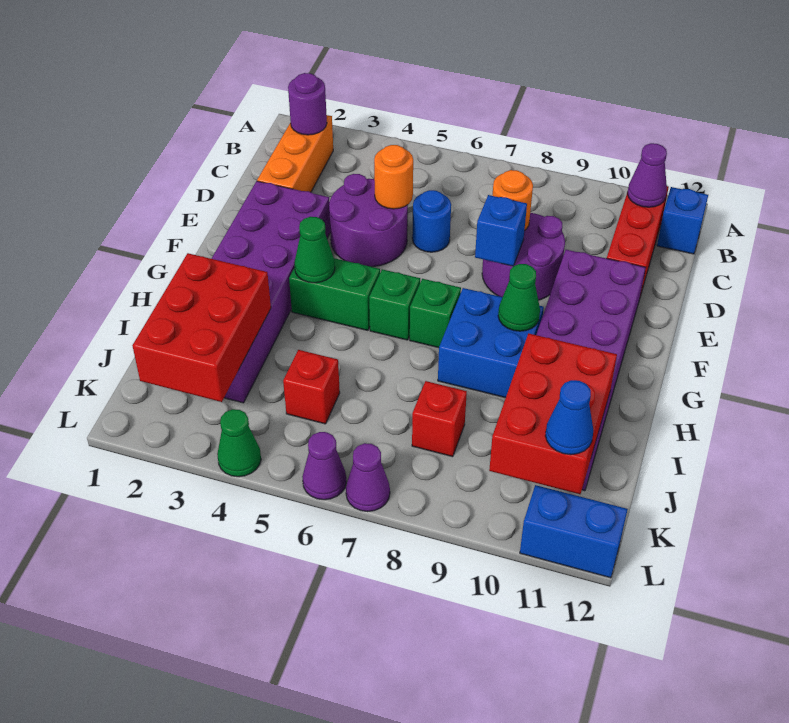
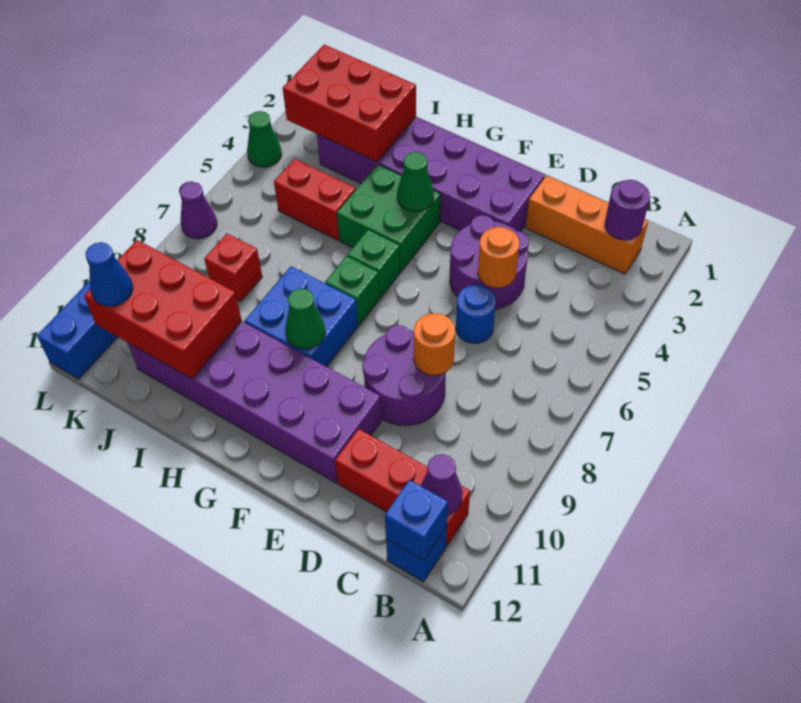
blue brick E8 level 2 -> blue brick B12 level 2
green brick G4:G5 level 1 -> green brick G4:H5 level 1
red brick J5 level 1 -> red brick I5:J5 level 1
purple cone L6 level 1 -> none

